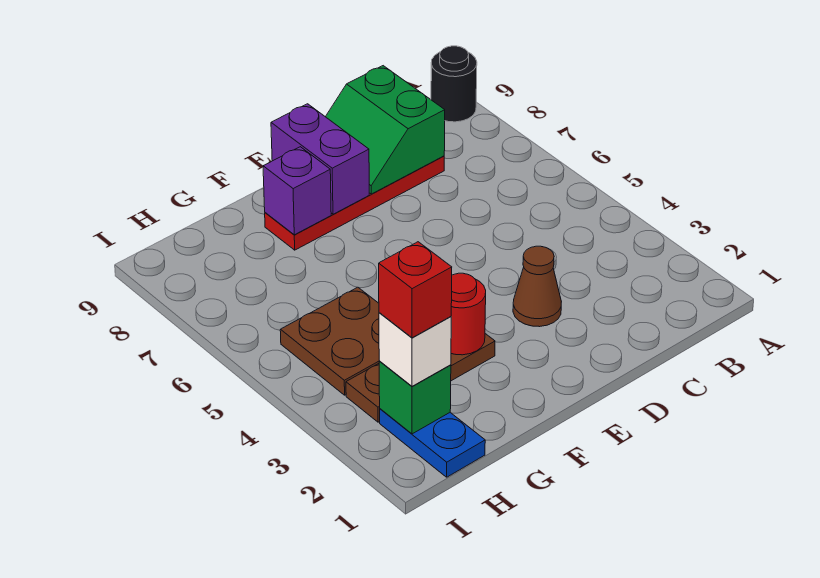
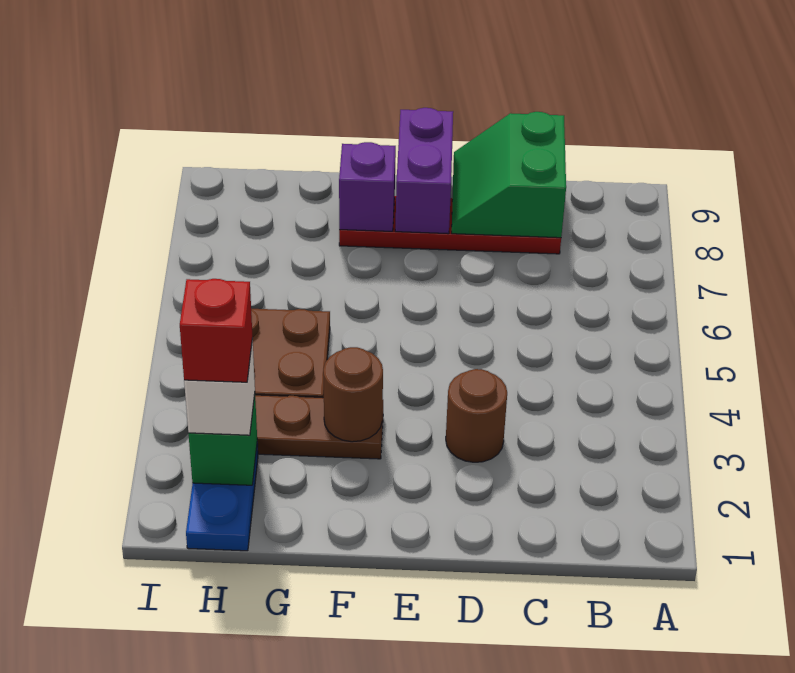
black round brick A9 level 1 -> none
brown cone D3 level 1 -> brown round brick D3 level 1
red round brick F3 level 2 -> brown round brick F3 level 2

